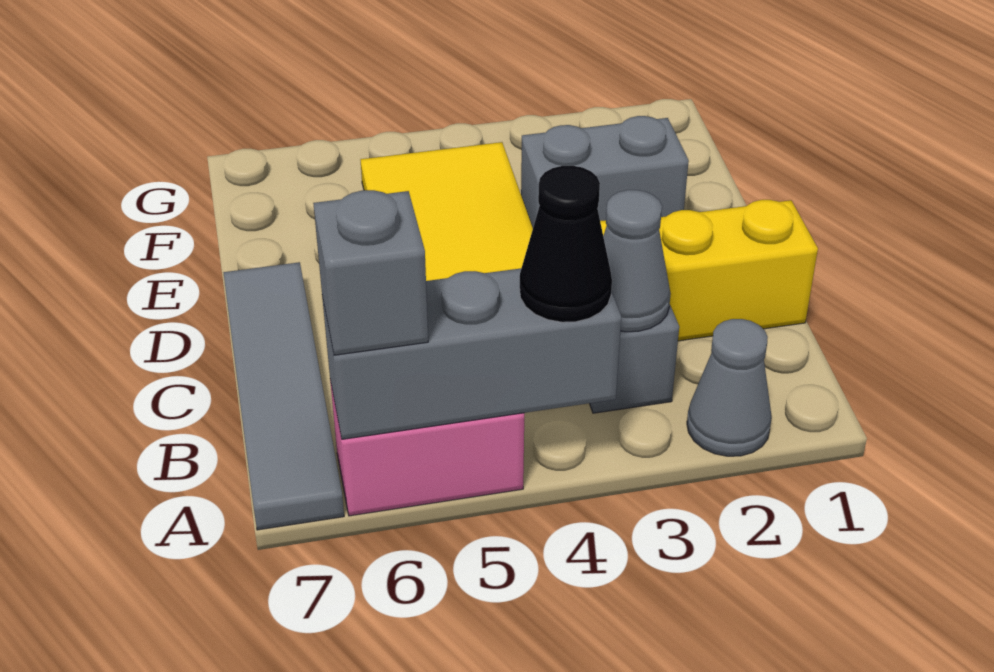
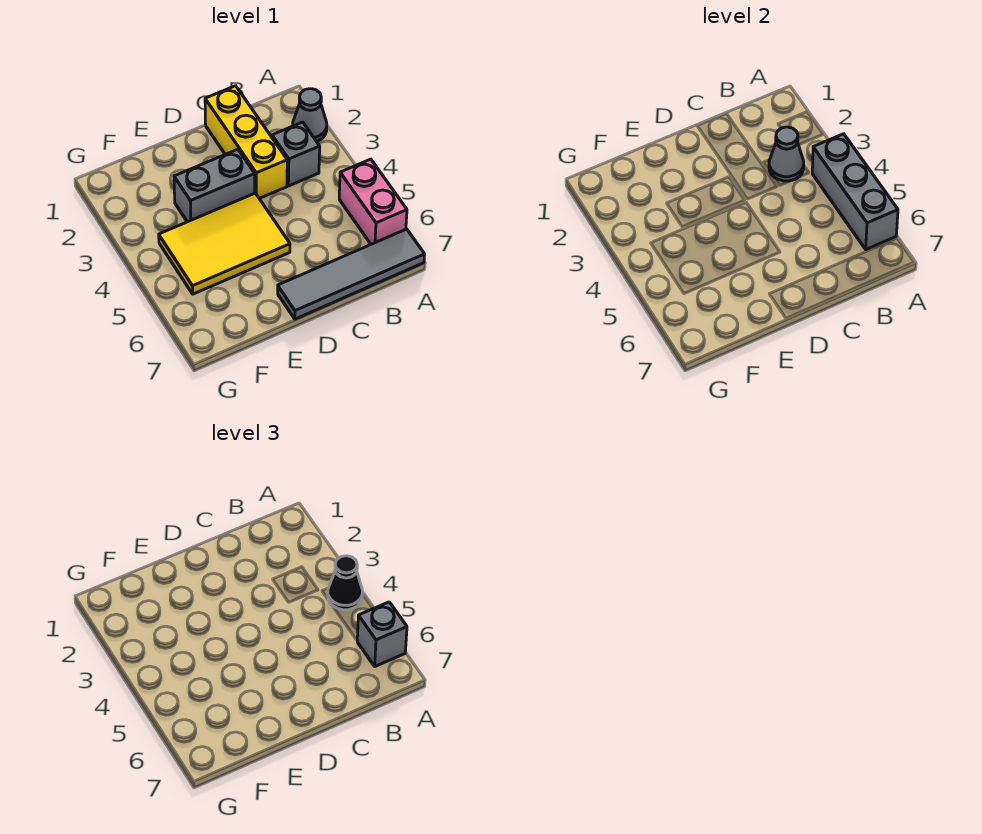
grey brick E2:E3 level 1 -> grey brick D3:E3 level 1

